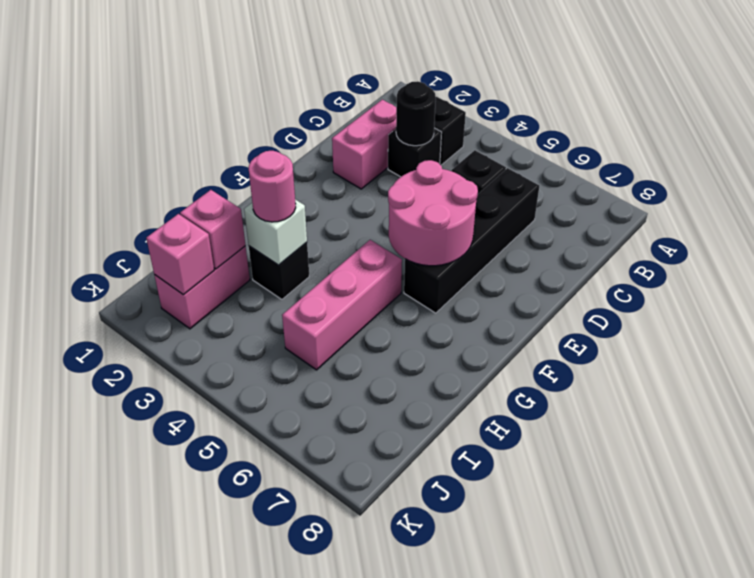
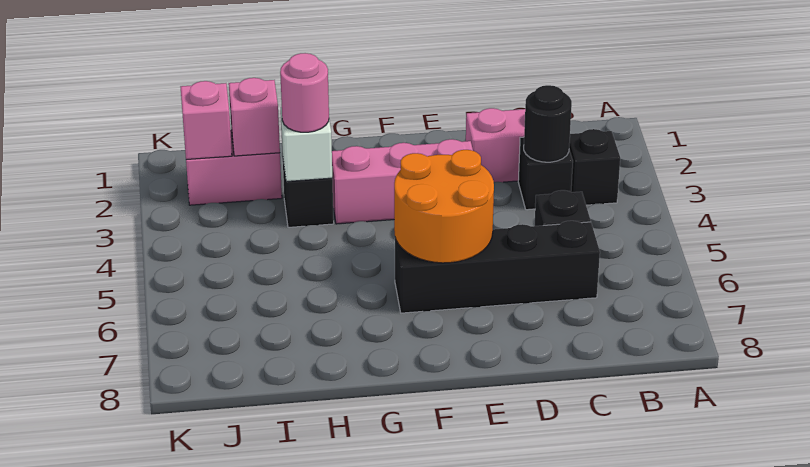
pink round brick E5:F6 level 2 -> orange round brick E5:F6 level 2
pink brick G5:I5 level 1 -> pink brick E3:G3 level 1

